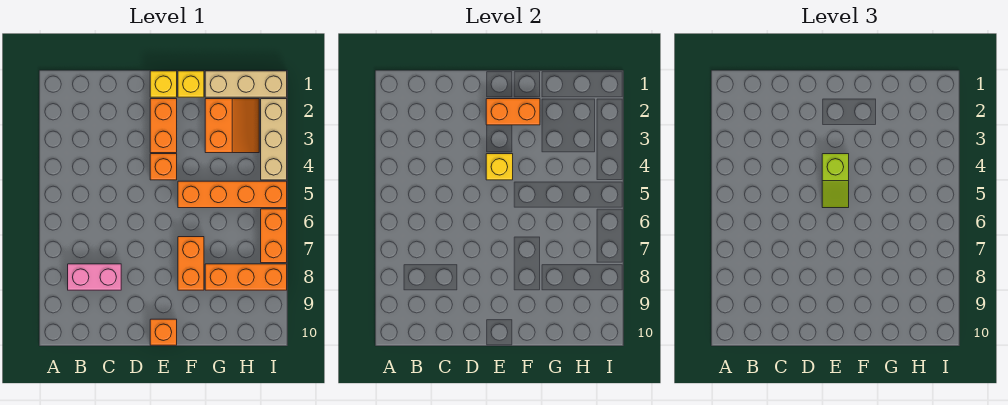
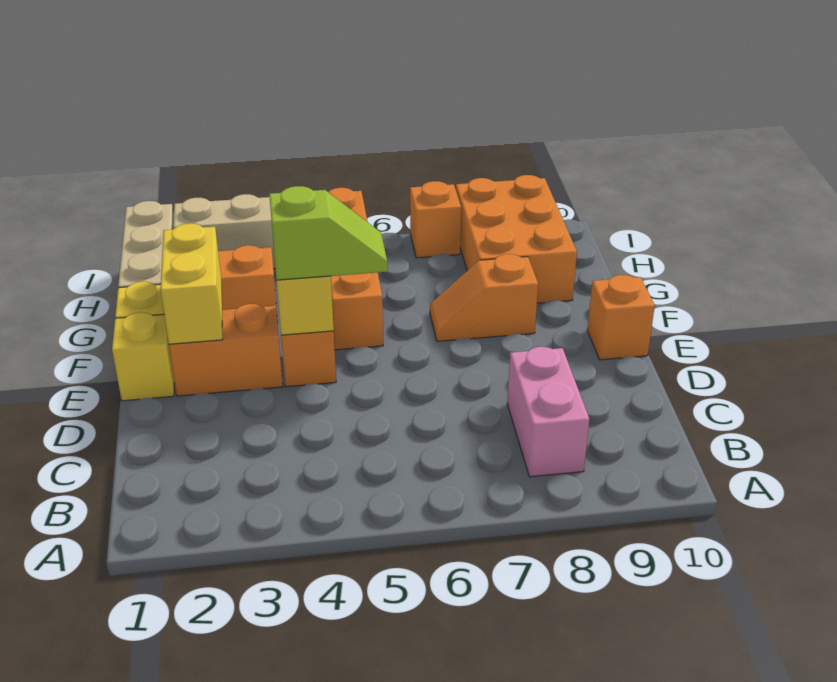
orange brick E2:F2 level 2 -> yellow brick E2:F2 level 2
orange brick F7:F8 level 1 -> orange slope F7:F8 level 1 top 8
orange brick G8:I8 level 1 -> orange brick G8:I9 level 1
orange brick I6:I7 level 1 -> orange brick I7 level 1

